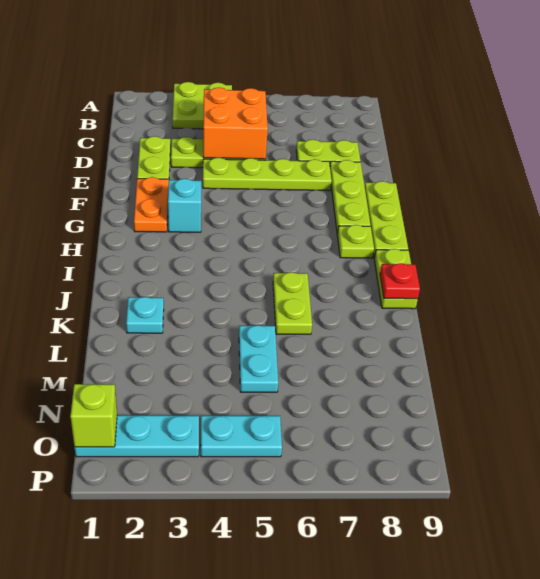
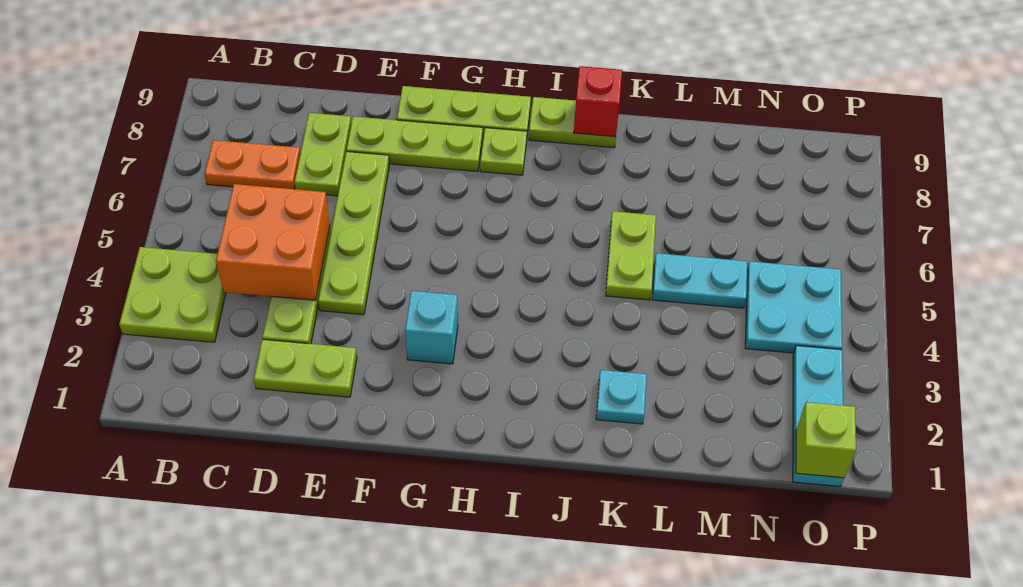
orange plate F2:G2 level 1 -> orange plate B7:C7 level 1
lime plate J6:K6 level 1 -> lime plate K5:K6 level 1
red plate J9 level 2 -> red brick J9 level 2
cyan plate O4:O5 level 1 -> cyan plate N4:O5 level 1

